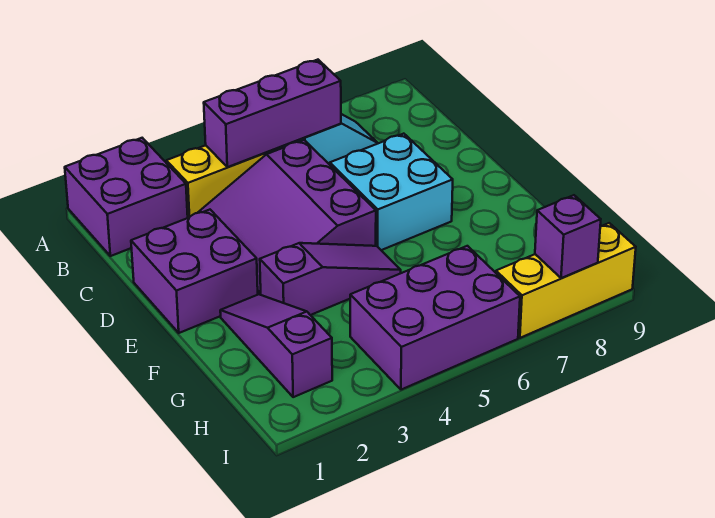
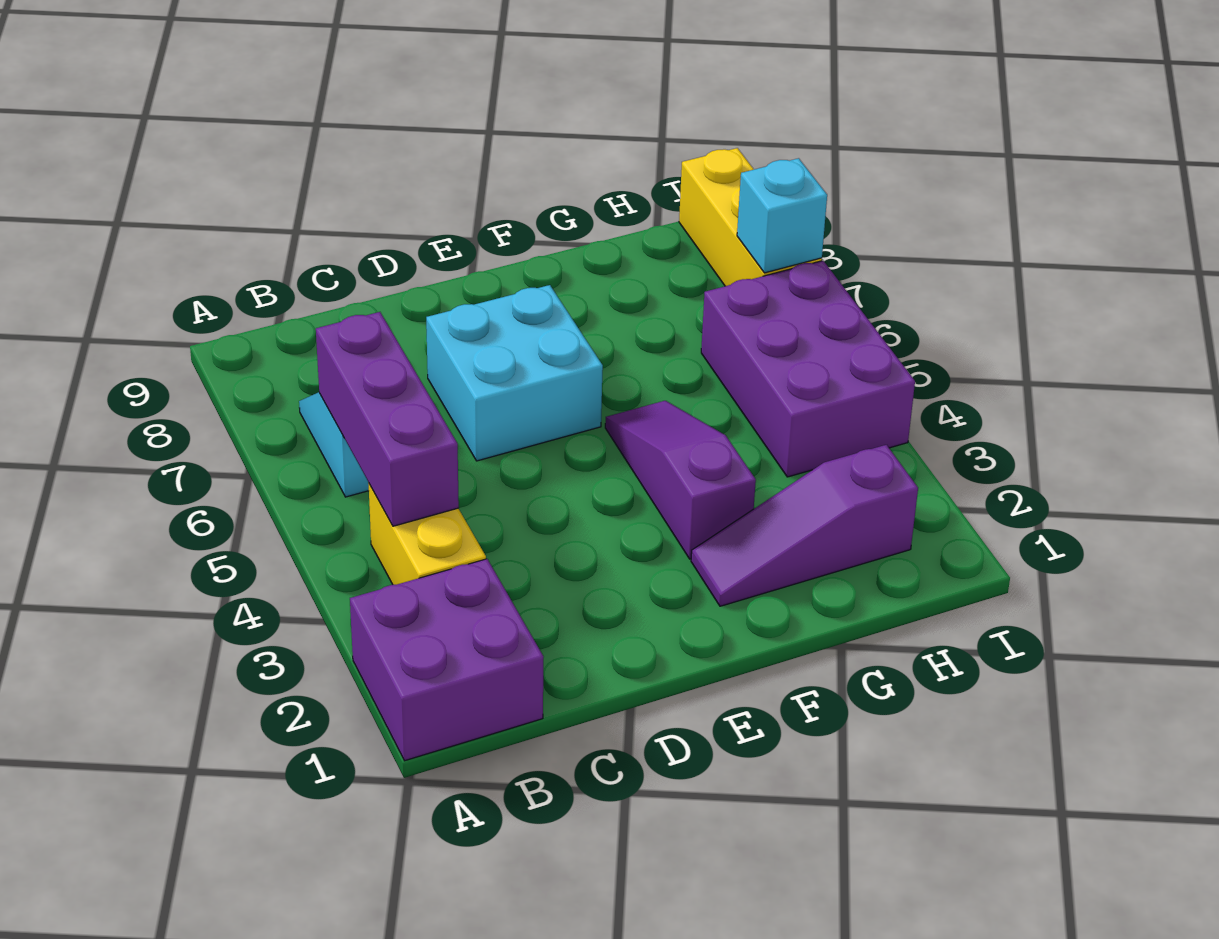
purple slope C3:E5 level 1 top 5 -> none
purple brick D1:E2 level 1 -> none
none -> cyan brick I7 level 2
purple brick I8 level 2 -> none

